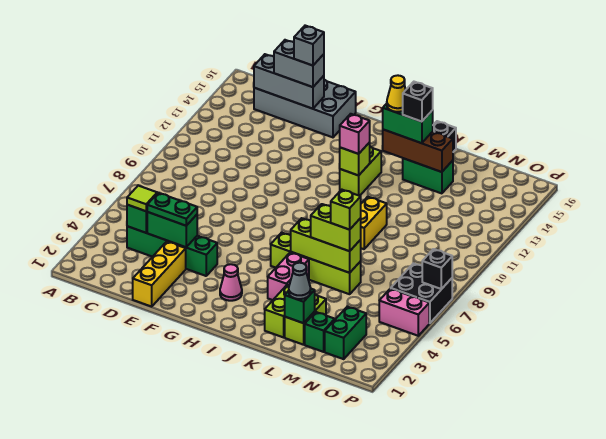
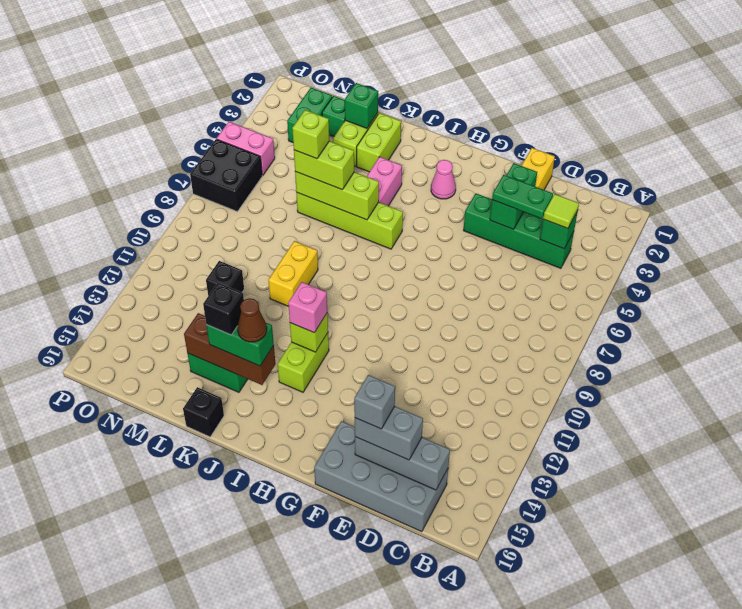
green brick D4:E4 level 2 -> green brick E3:E4 level 2
yellow cone J14 level 4 -> brown cone J14 level 4
grey cone L2 level 3 -> none
black brick P7 level 2 -> black brick M11 level 1

